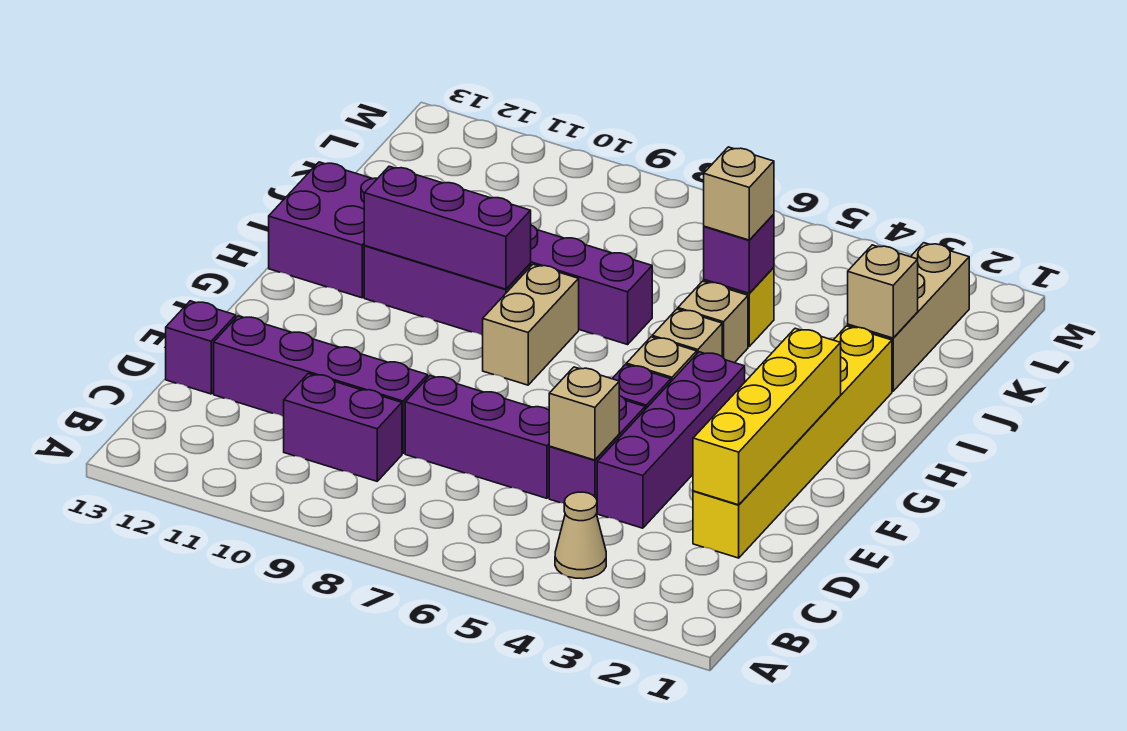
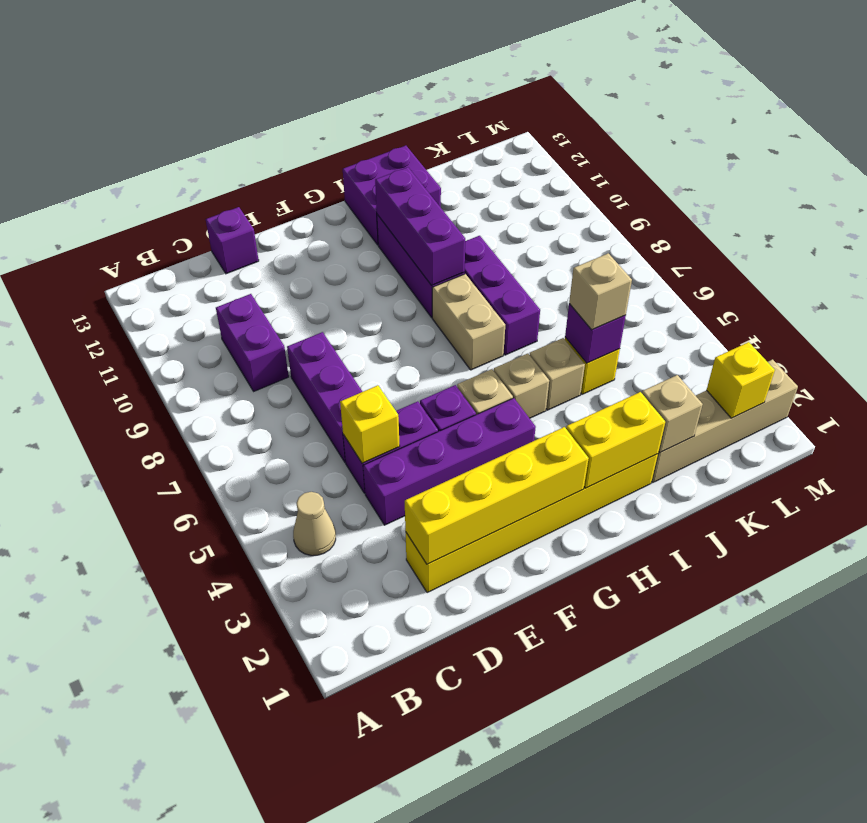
tan brick D5 level 2 -> yellow brick D5 level 2
purple brick D9:D12 level 1 -> none
tan brick G8:H8 level 1 -> tan brick H7:H8 level 1
none -> yellow brick H2:I2 level 2
tan brick J2:L2 level 1 -> tan brick J2:M2 level 1
none -> yellow brick L2 level 2

